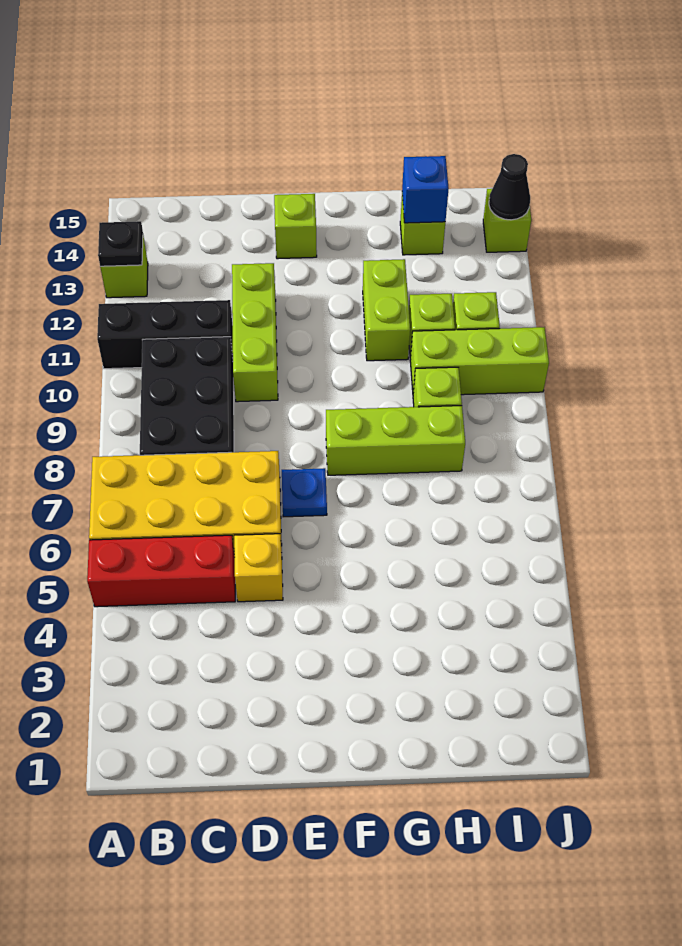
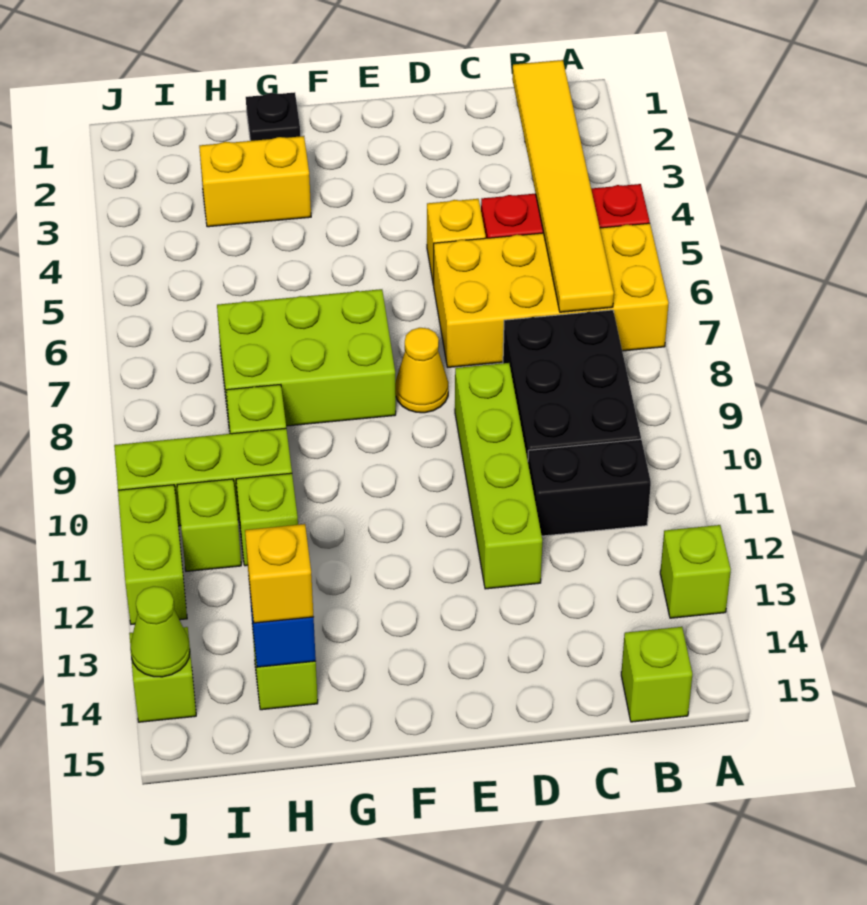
black brick A11:C11 level 1 -> black brick B11:C11 level 1
black plate A13 level 2 -> black plate G1 level 1
none -> yellow tile B2:B7 level 2
lime brick D10:D12 level 1 -> lime brick D9:D12 level 1
blue plate E7 level 1 -> none
none -> yellow cone E8 level 1
lime brick E14 level 1 -> lime brick B15 level 1
lime brick F8:H8 level 1 -> lime brick F7:H8 level 1
none -> yellow brick G3:H3 level 1
lime brick G11:G12 level 1 -> lime brick J11:J12 level 1
none -> yellow brick H14 level 3
black cone J14 level 2 -> lime cone J14 level 2

